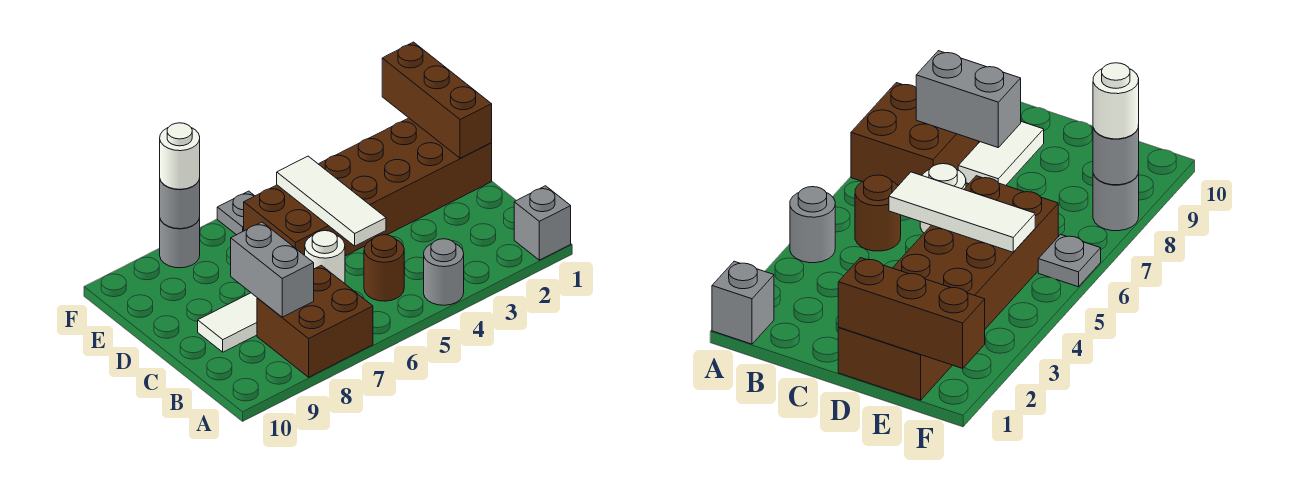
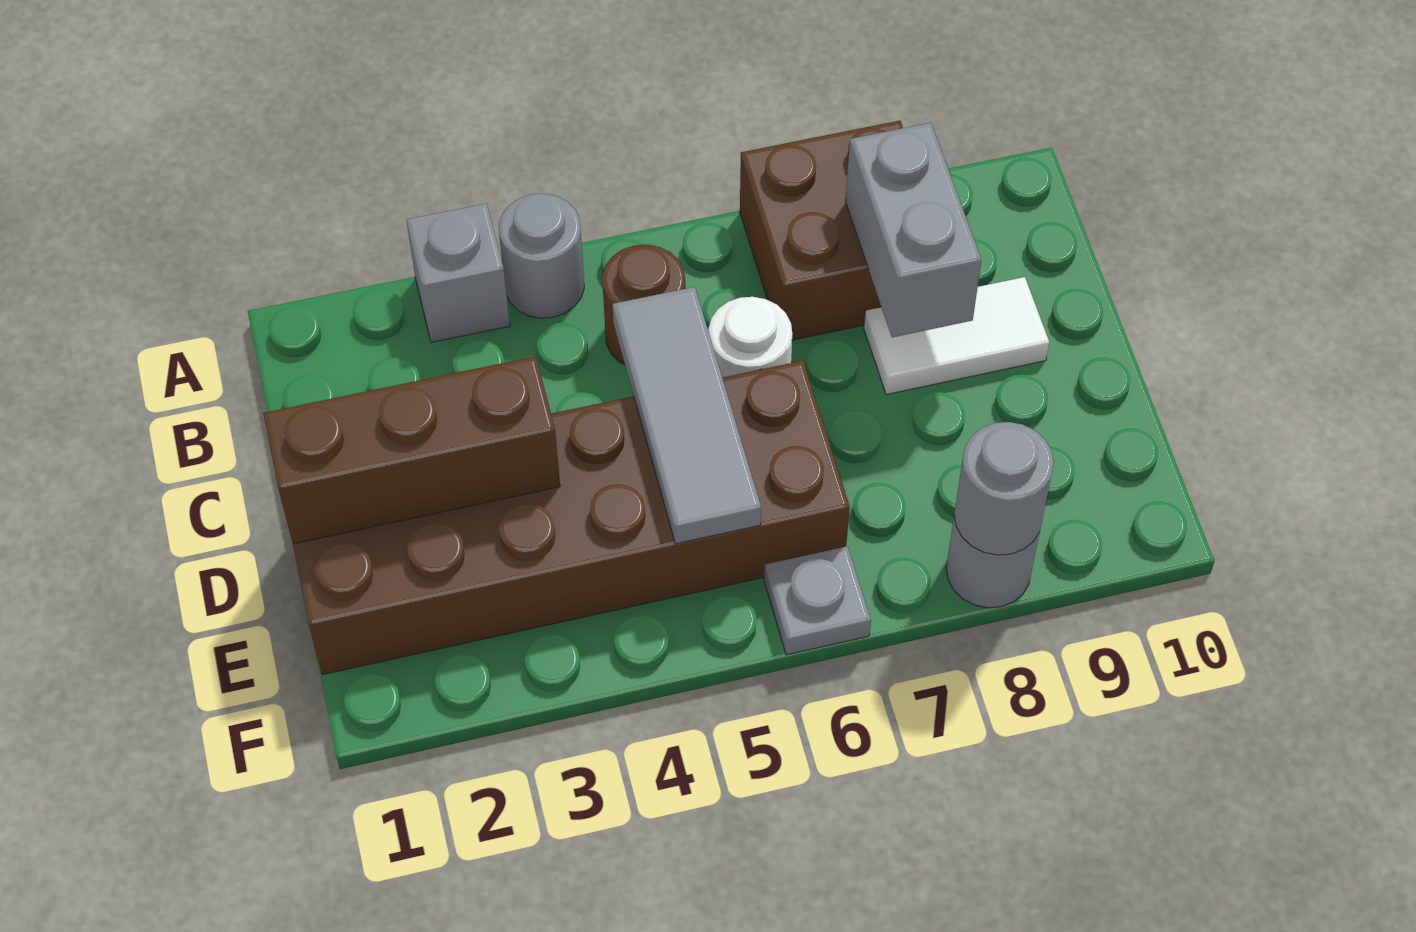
grey brick A1 level 1 -> grey brick A3 level 1
white tile C5:E5 level 2 -> grey tile C5:E5 level 2
brown brick D1:F1 level 2 -> brown brick D1:D3 level 2
white round brick F8 level 3 -> none

